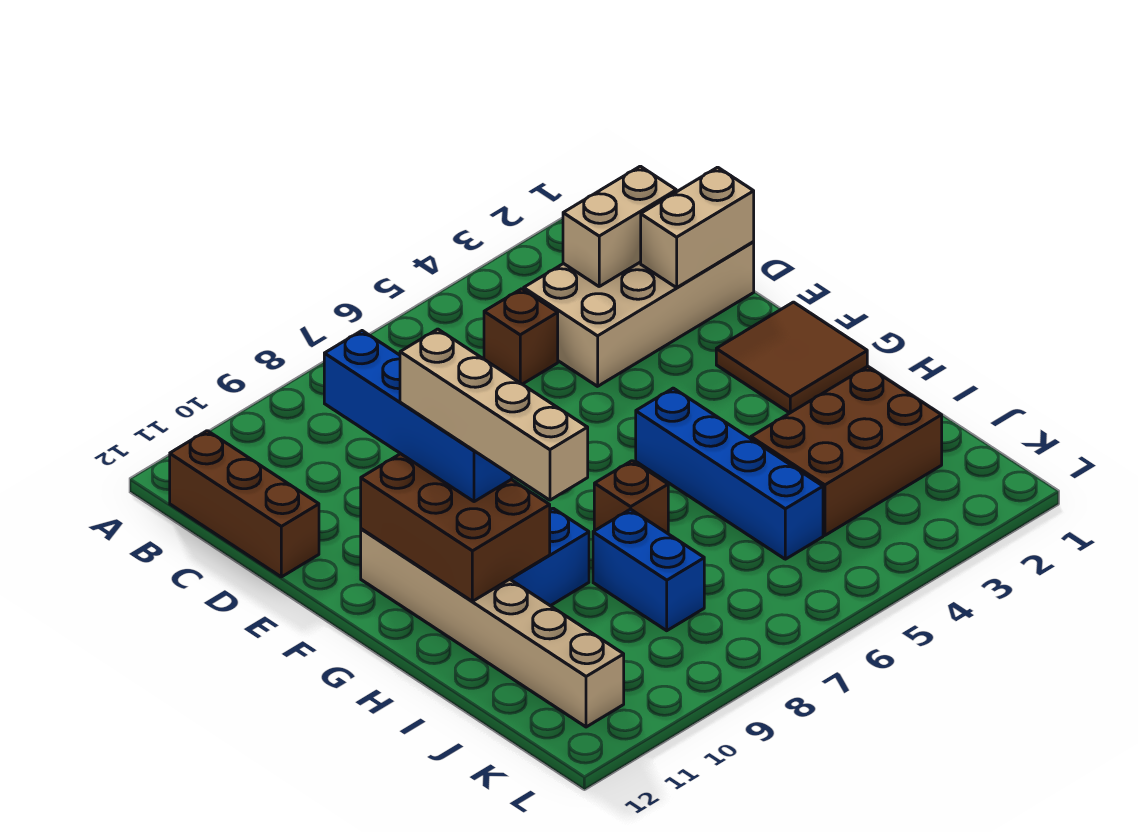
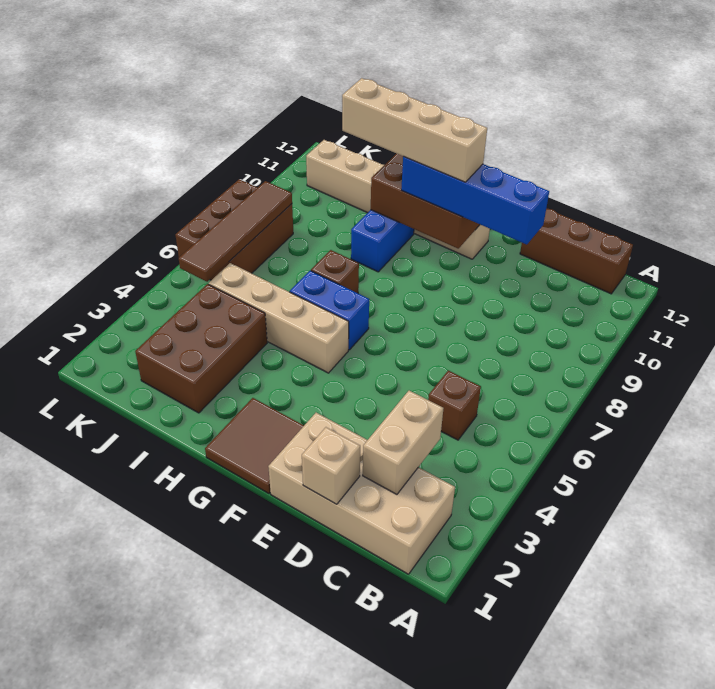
tan brick C1:D4 level 1 -> tan brick B1:E2 level 1
tan brick D1:D2 level 2 -> tan brick D1 level 2
blue brick G5:J5 level 1 -> tan brick G5:J5 level 1
blue brick I8:J8 level 1 -> blue brick G6:H6 level 1
none -> brown tile K5:K8 level 2
none -> brown brick K6:L8 level 1

